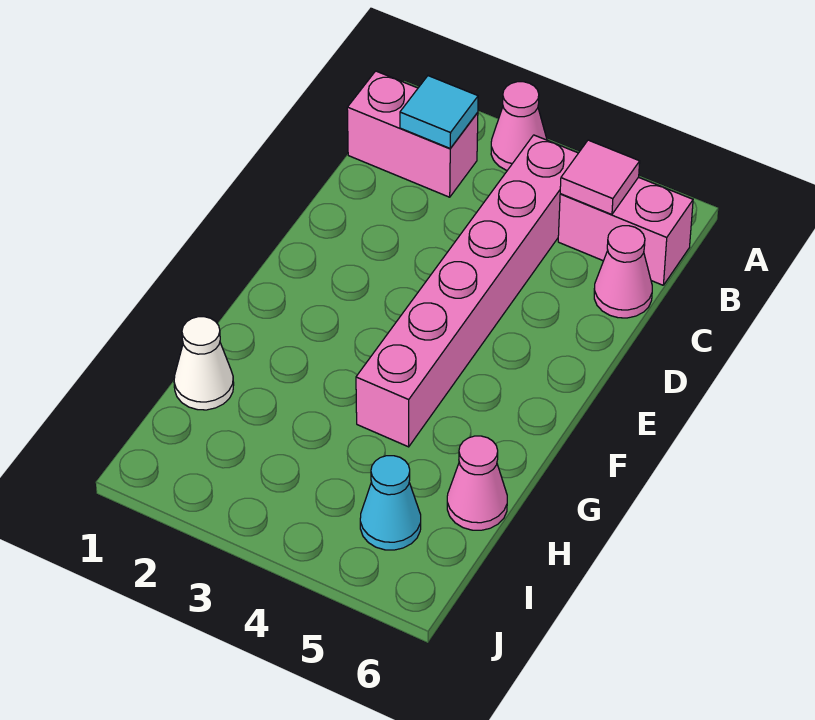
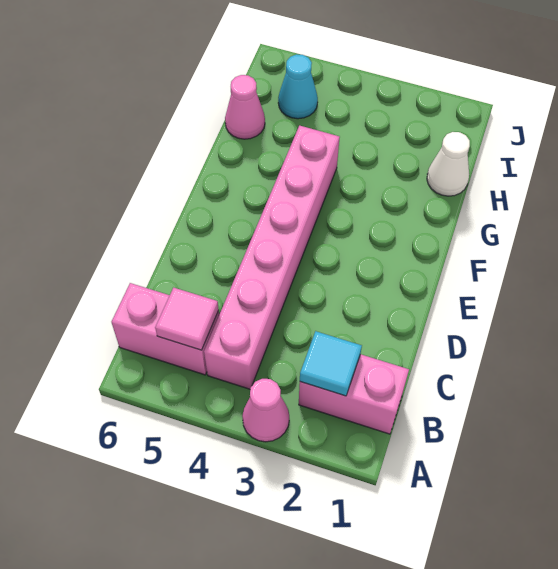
pink cone C6 level 1 -> none

